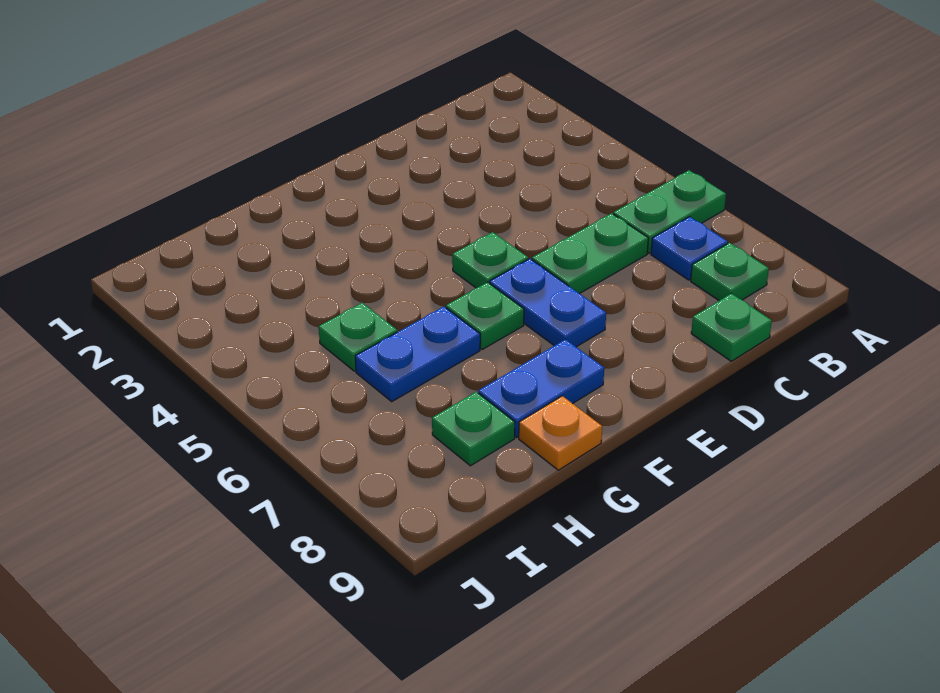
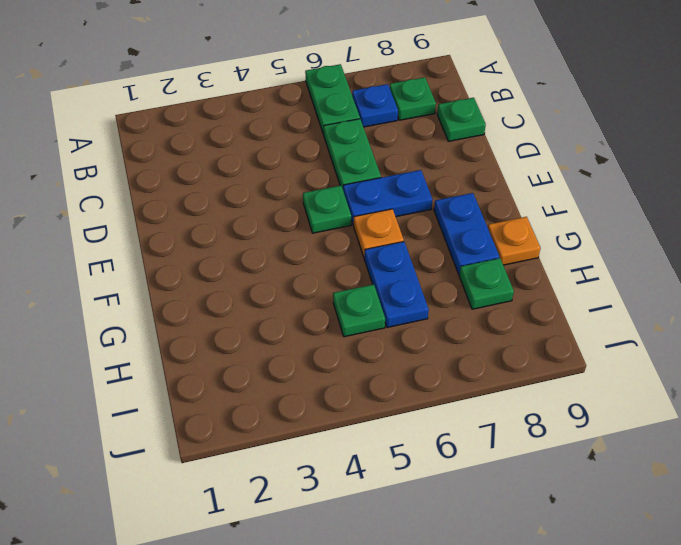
green plate F6 level 1 -> orange plate F6 level 1

